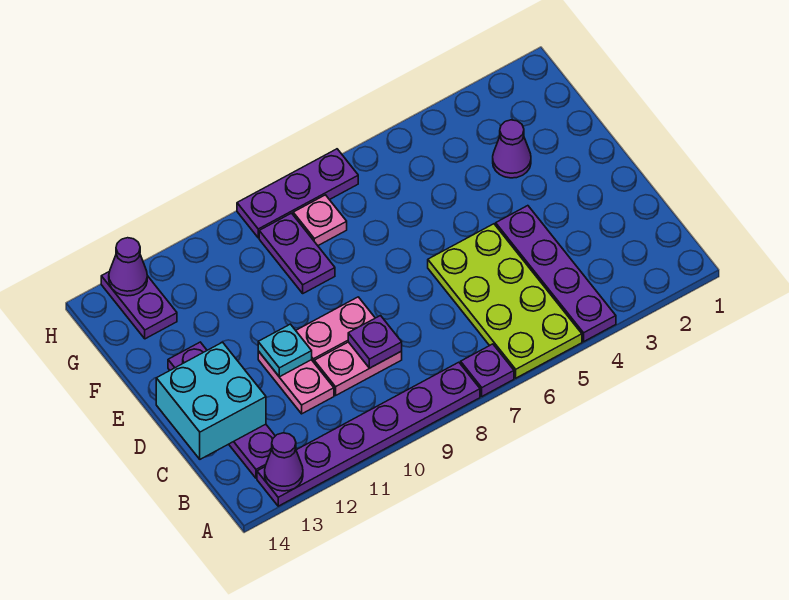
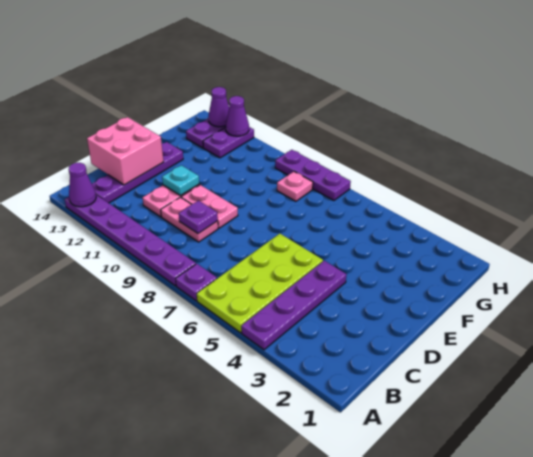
cyan brick C13:D14 level 2 -> pink brick C13:D14 level 2
purple cone F3 level 1 -> purple cone H12 level 2
purple plate F9:G9 level 1 -> purple plate G12:H12 level 1

